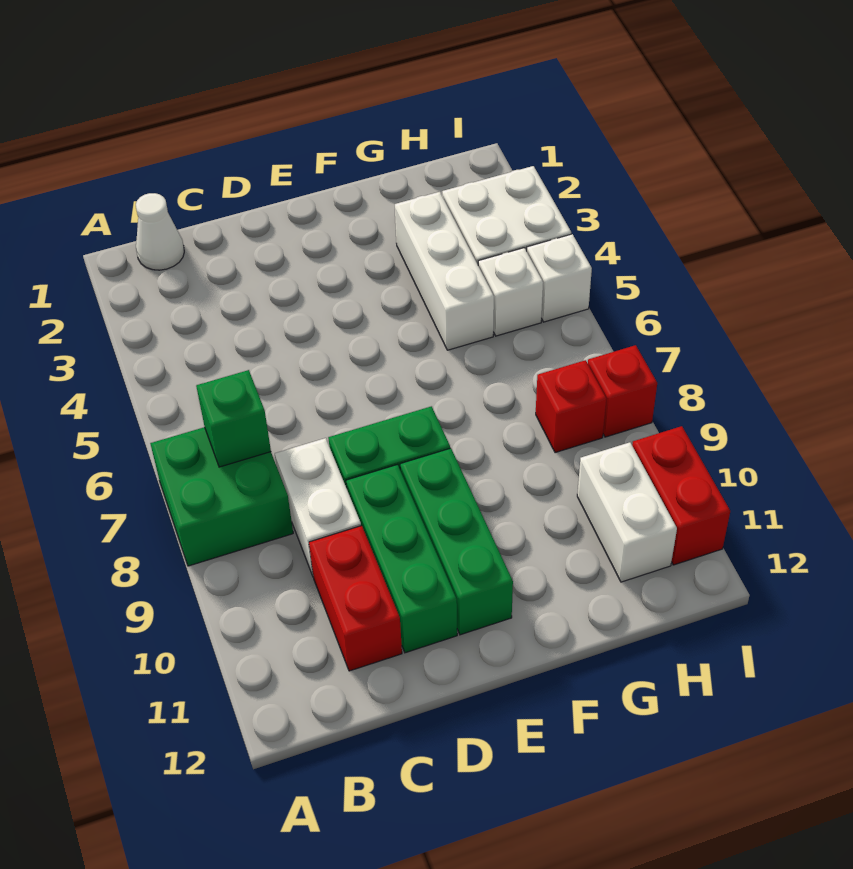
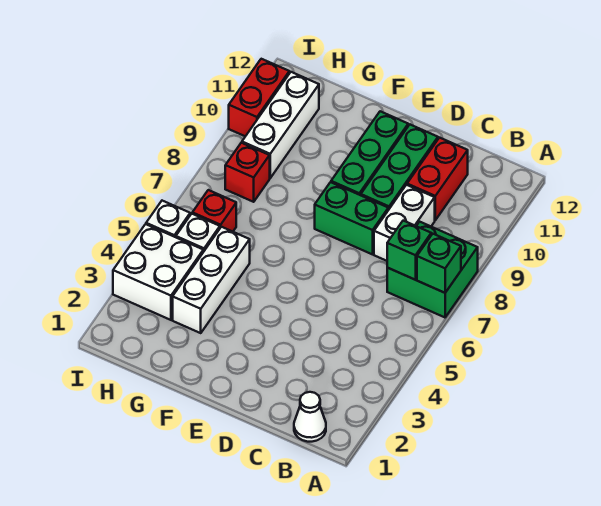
none -> green brick A7 level 2
white brick H10:H11 level 1 -> white brick H9:H11 level 1
red brick I8 level 1 -> red brick H6 level 1

